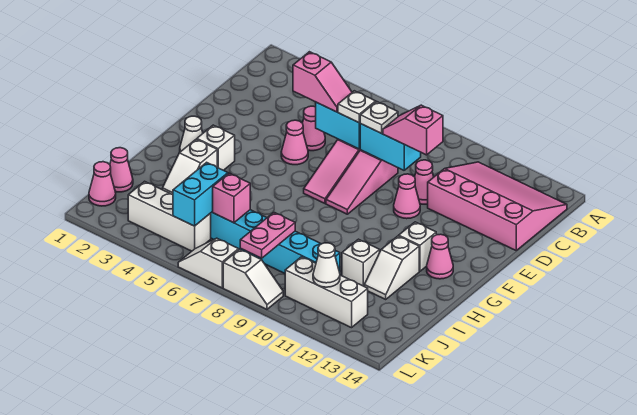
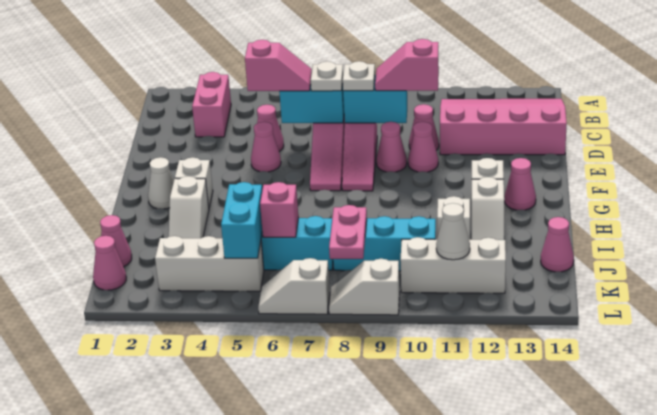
none -> pink brick B3:C3 level 1
none -> pink cone E9 level 1
none -> pink cone J14 level 1
white slope L8:L9 level 1 top 8 -> white slope L8:L9 level 1 top 9

